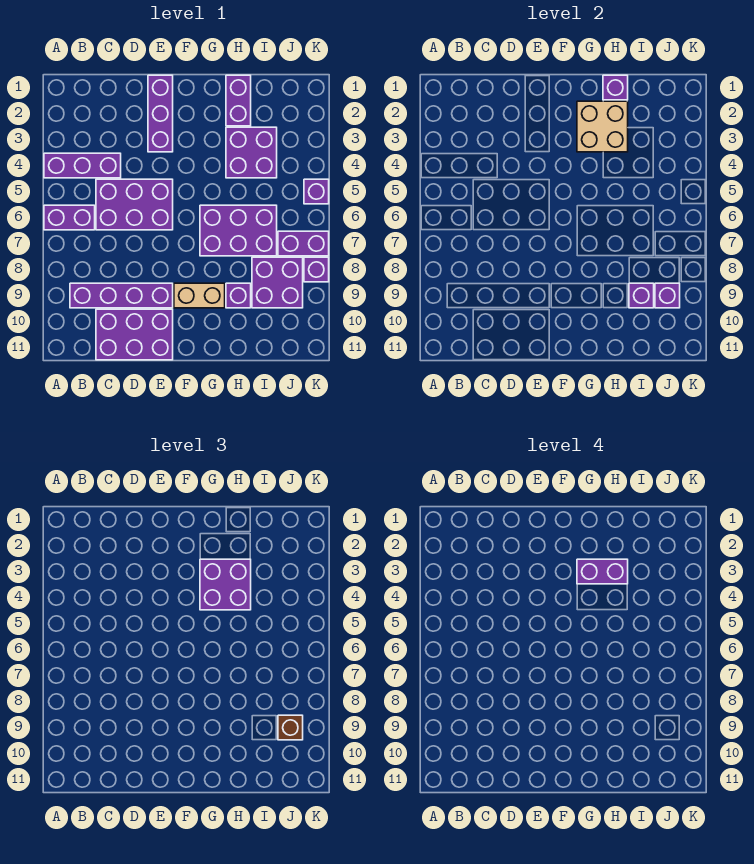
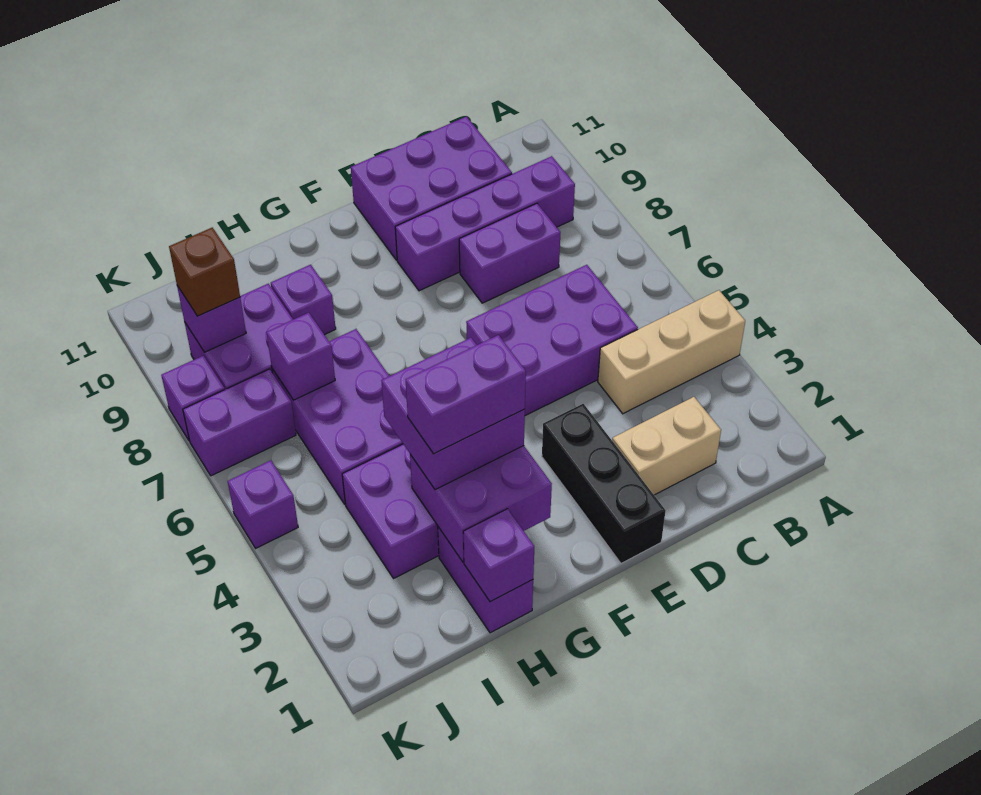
purple brick A4:C4 level 1 -> tan brick A4:C4 level 1
purple brick A6:B6 level 1 -> purple brick C8:D8 level 1
purple brick E1:E3 level 1 -> black brick E1:E3 level 1
tan brick F9:G9 level 1 -> tan brick C2:D2 level 1
tan brick G2:H3 level 2 -> purple brick G2:H3 level 2
purple brick G6:I7 level 1 -> purple brick H5:I7 level 1
purple brick I9 level 2 -> purple brick I7 level 2

